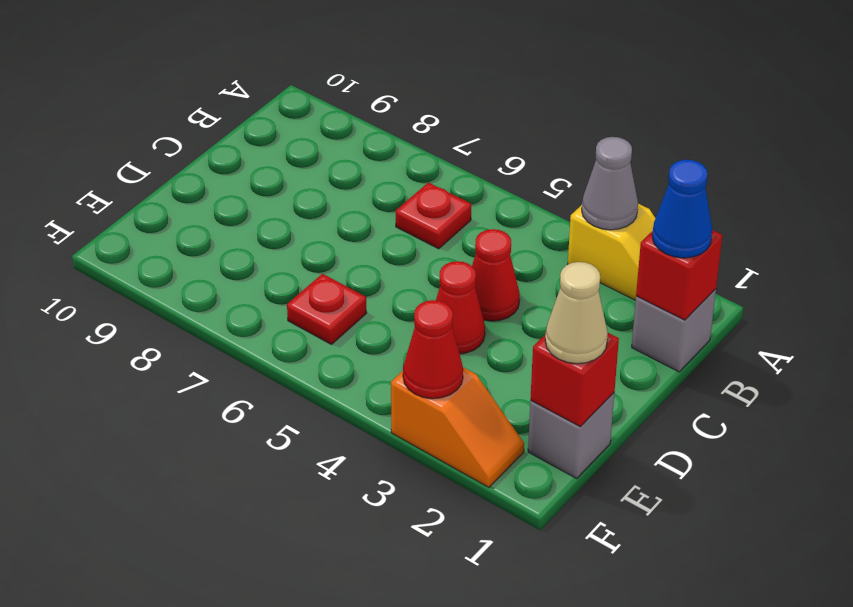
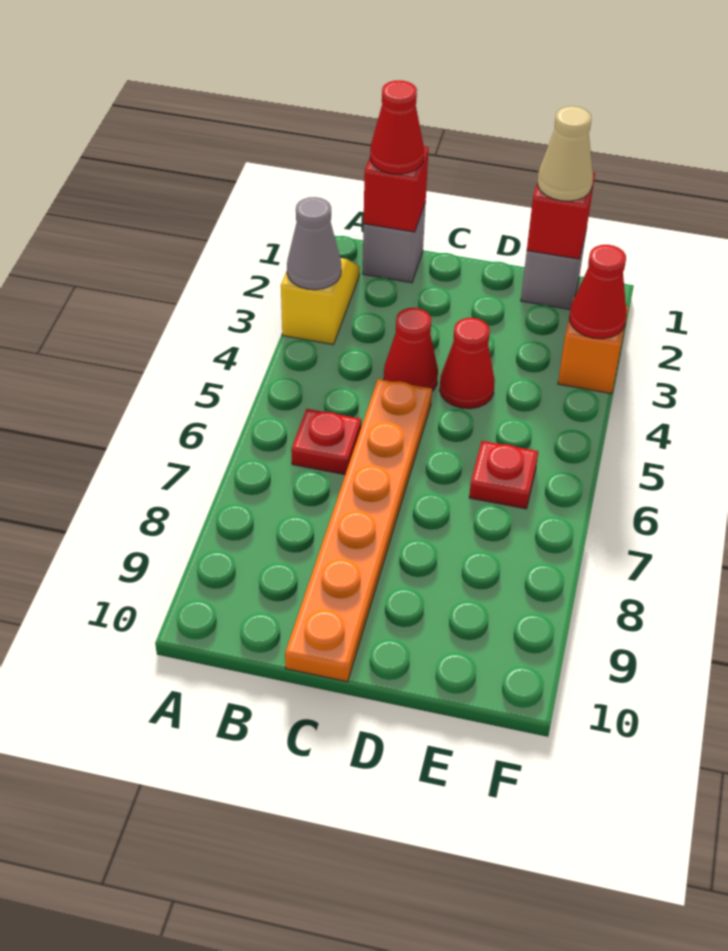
blue cone B1 level 3 -> red cone B1 level 3
none -> orange plate C5:C10 level 1

